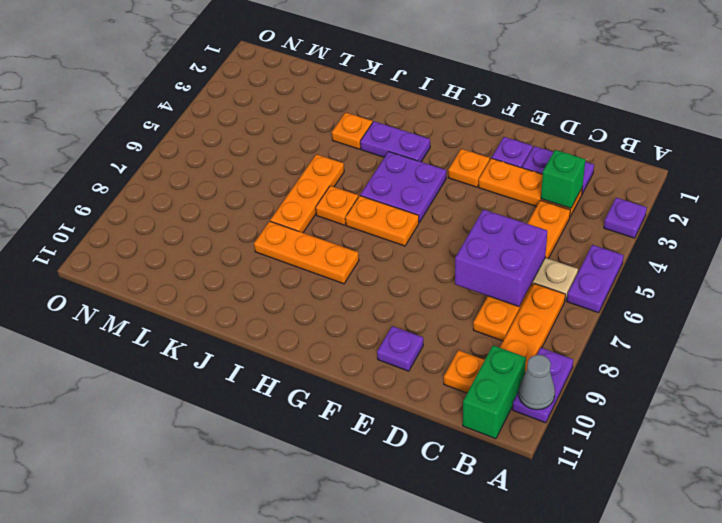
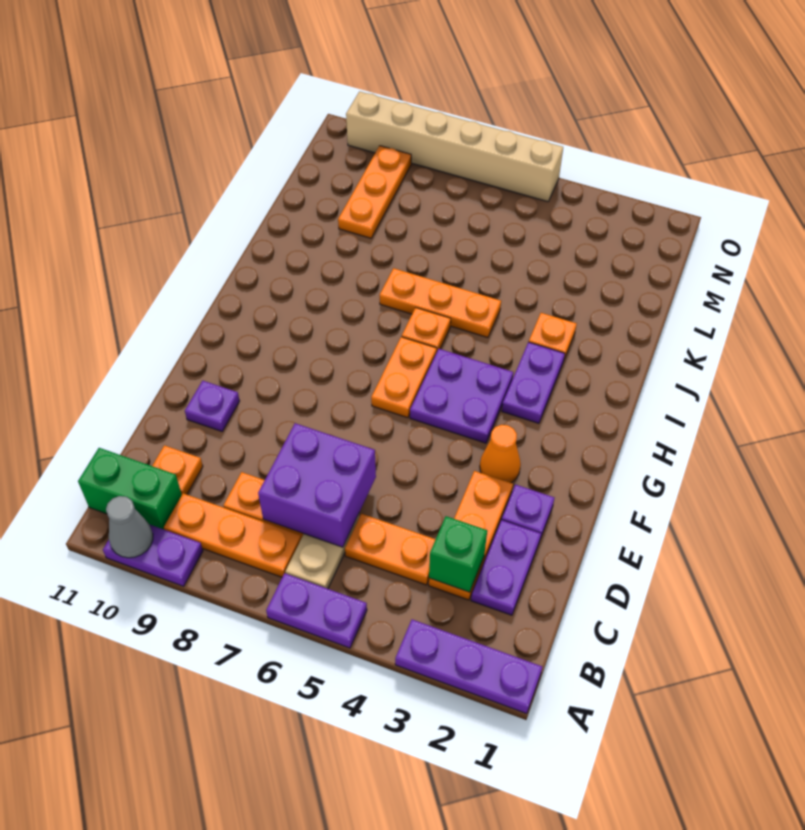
purple plate A3 level 1 -> purple plate A1:A3 level 1
orange plate F3 level 1 -> orange cone F3 level 1
orange plate H8:J8 level 1 -> orange plate L9:N9 level 1
none -> tan brick O5:O10 level 1

